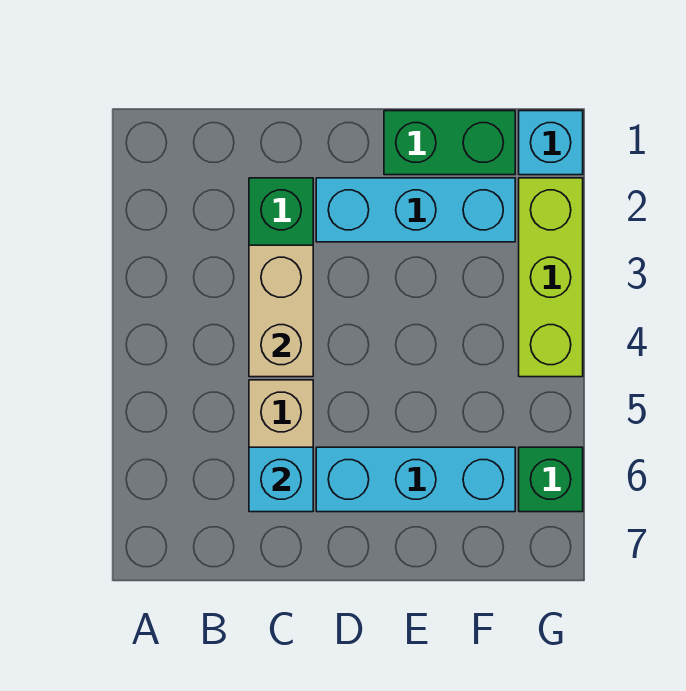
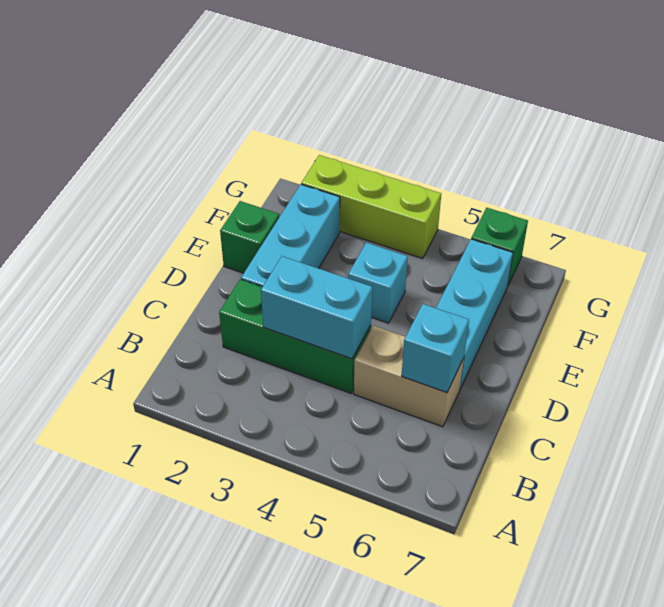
tan brick C3:C4 level 2 -> cyan brick C3:C4 level 2
green brick E1:F1 level 1 -> green brick E1 level 1
cyan brick G1 level 1 -> cyan brick E4 level 1

